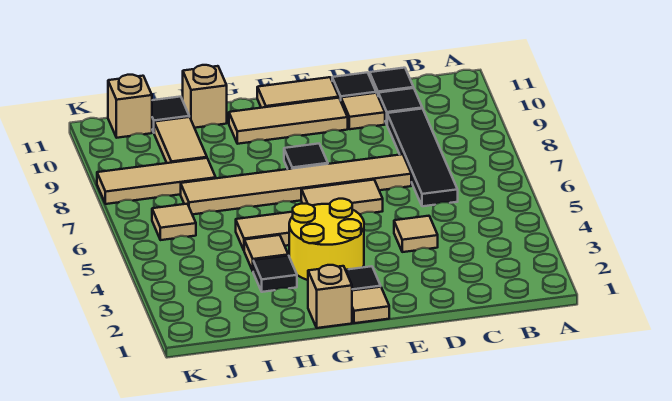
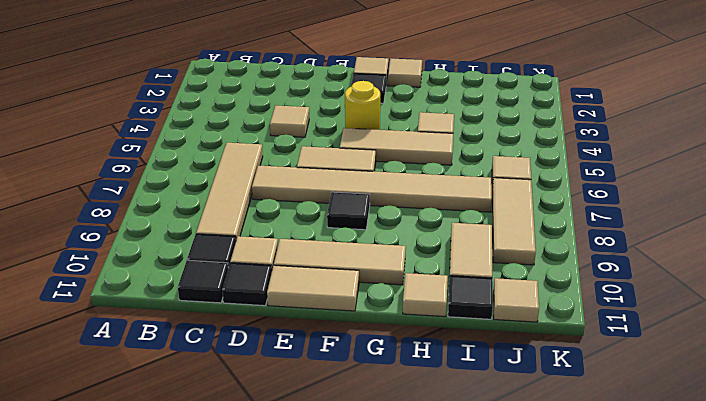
black tile C6:C9 level 1 -> tan tile C6:C9 level 1
yellow round brick F3:G4 level 1 -> yellow round brick F4 level 1
tan brick G1 level 1 -> tan tile G1 level 1
black tile H3 level 1 -> none
tan brick H11 level 1 -> tan tile H11 level 1
tan tile I8:K8 level 1 -> tan tile J7:J9 level 1
tan brick J11 level 1 -> tan tile J11 level 1

